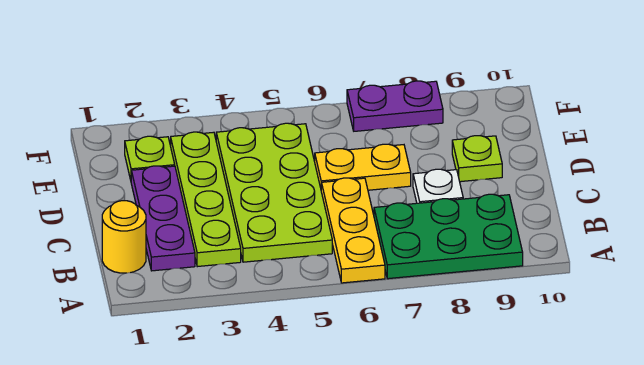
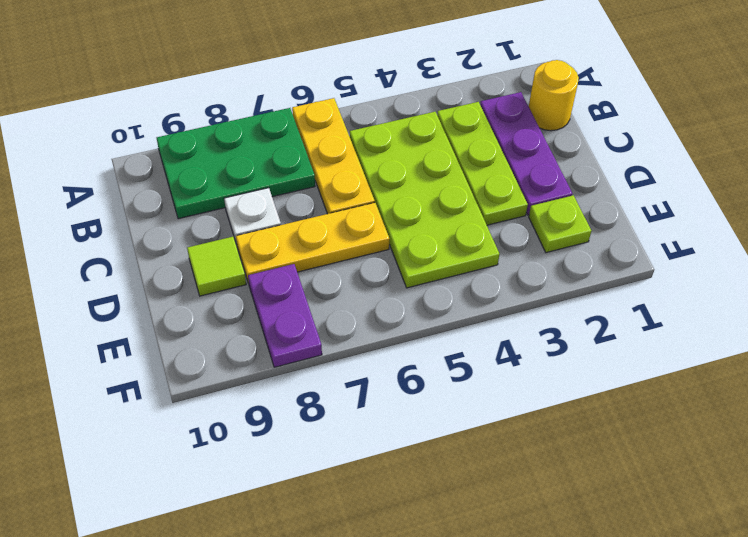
lime plate B3:E3 level 1 -> lime plate B3:D3 level 1
yellow plate D6:D7 level 1 -> yellow plate D6:D8 level 1
lime plate D9 level 1 -> lime tile D9 level 1
purple plate F7:F8 level 1 -> purple plate E8:F8 level 1

